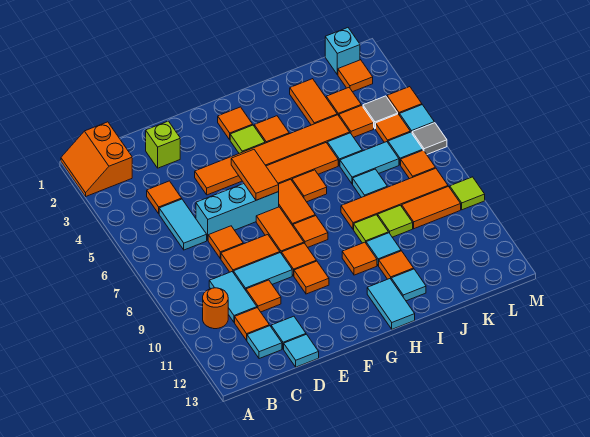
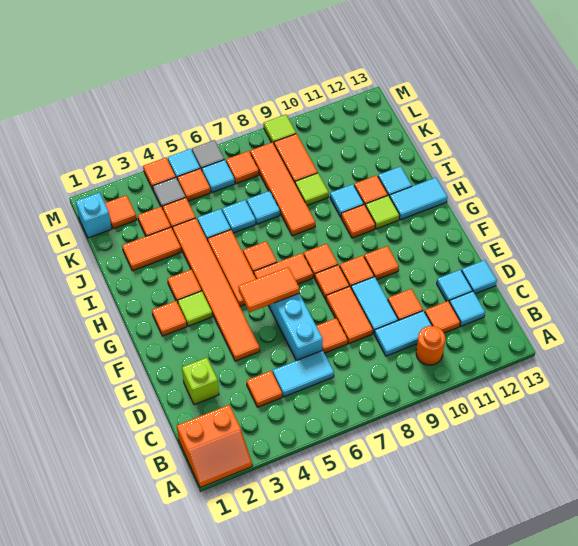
orange tile F7:F8 level 1 -> orange tile F8 level 1
lime tile I9 level 1 -> lime tile H11 level 1
cyan tile J6:K6 level 1 -> cyan tile J6 level 1

